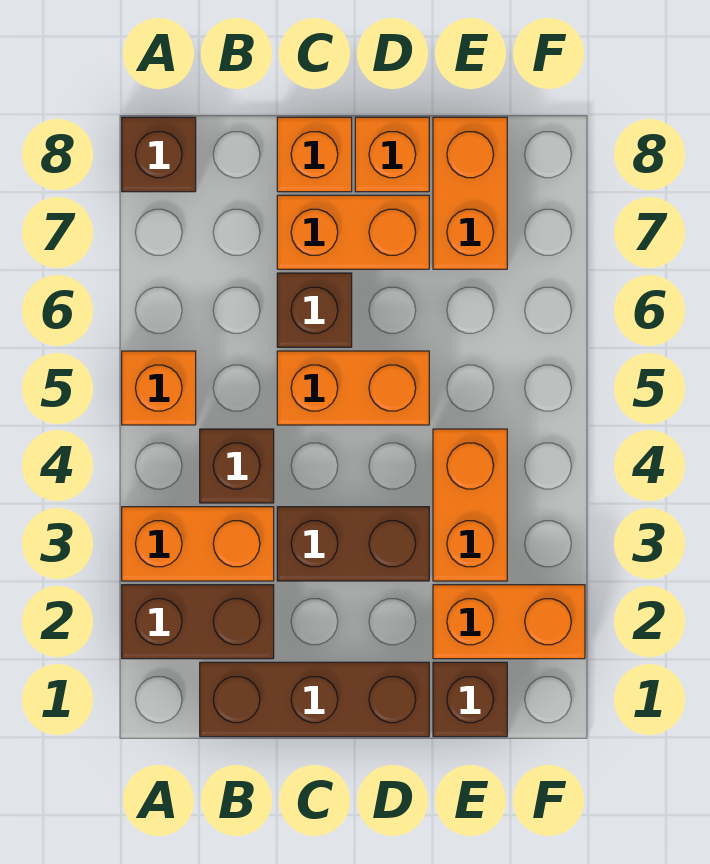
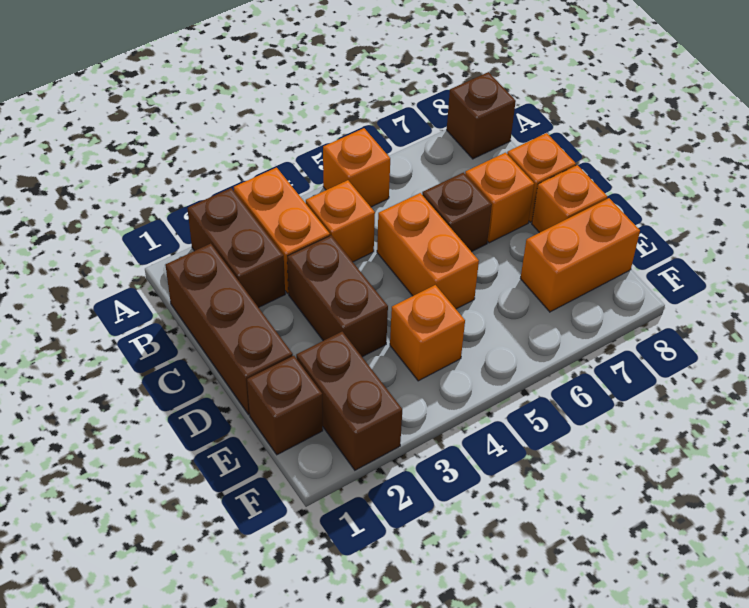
brown brick B4 level 1 -> orange brick B4 level 1
orange brick C7:D7 level 1 -> orange brick C7 level 1
orange brick E2:F2 level 1 -> brown brick E2:F2 level 1
orange brick E3:E4 level 1 -> orange brick E4 level 1

